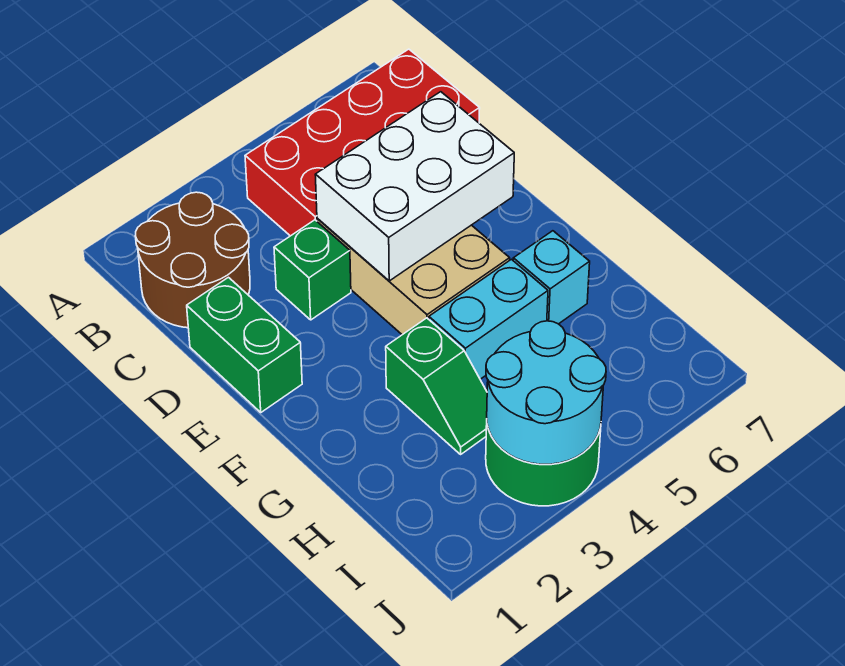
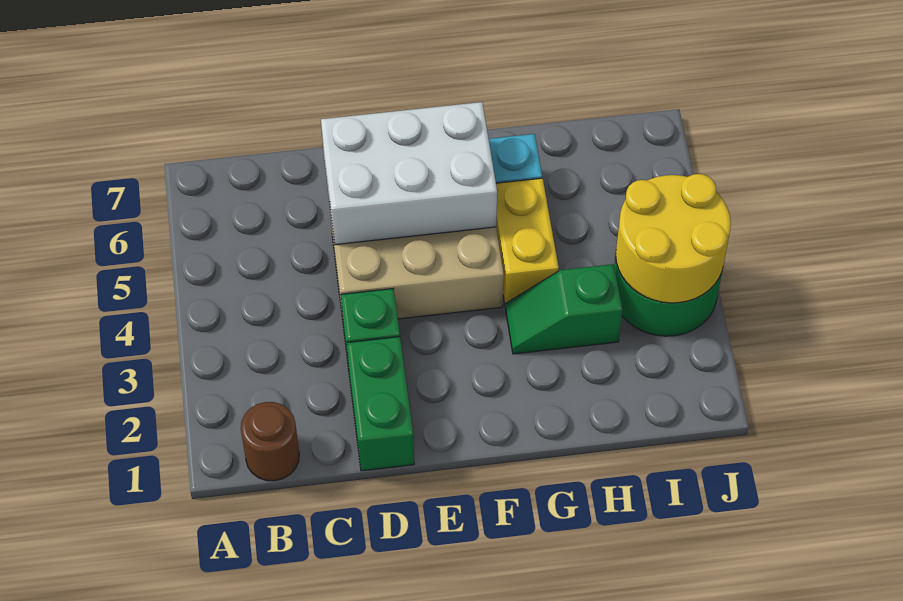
brown round brick B1:C2 level 1 -> brown round brick B1 level 1
red brick B4:C7 level 1 -> none
green brick D1:E1 level 1 -> green brick D1:D2 level 1
white brick D4:E6 level 2 -> white brick D5:F6 level 2
green slope G3:H3 level 1 top G -> green slope G3:H3 level 1 top H
cyan brick G4:G5 level 1 -> yellow brick G4:G5 level 1
cyan round brick I3:J4 level 2 -> yellow round brick I3:J4 level 2

